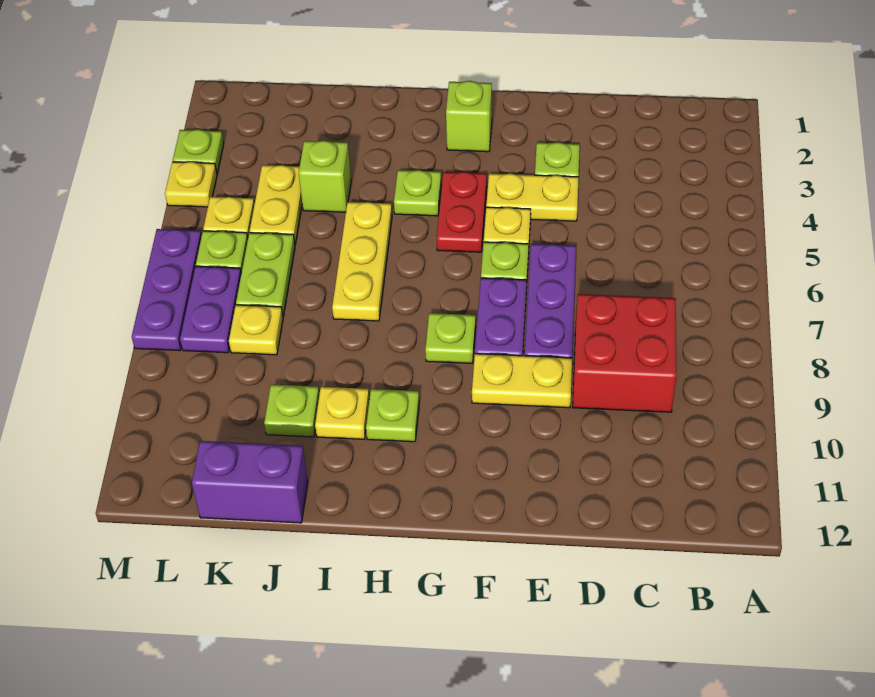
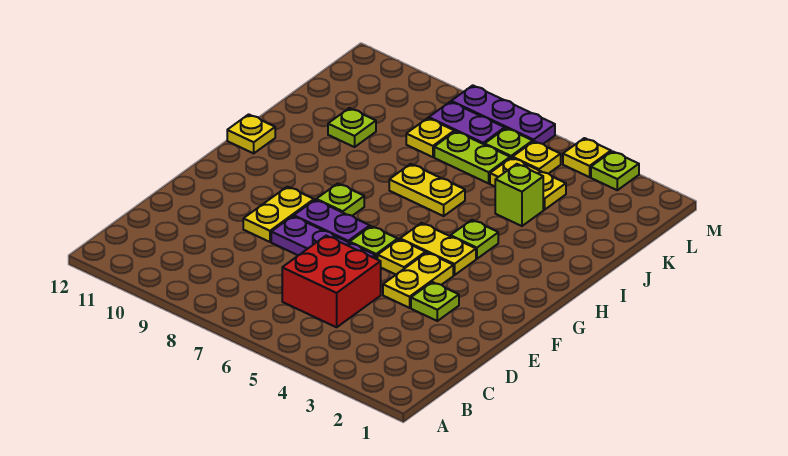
red brick C8:D9 level 1 -> red brick C5:D6 level 1
lime brick G2 level 1 -> none
red plate G4:G5 level 1 -> yellow plate G4:G5 level 1
lime plate H10 level 1 -> none
yellow plate I5:I7 level 1 -> yellow plate I6:I7 level 1
yellow plate I10 level 1 -> yellow plate H12 level 1
purple brick J12:K12 level 1 -> none

